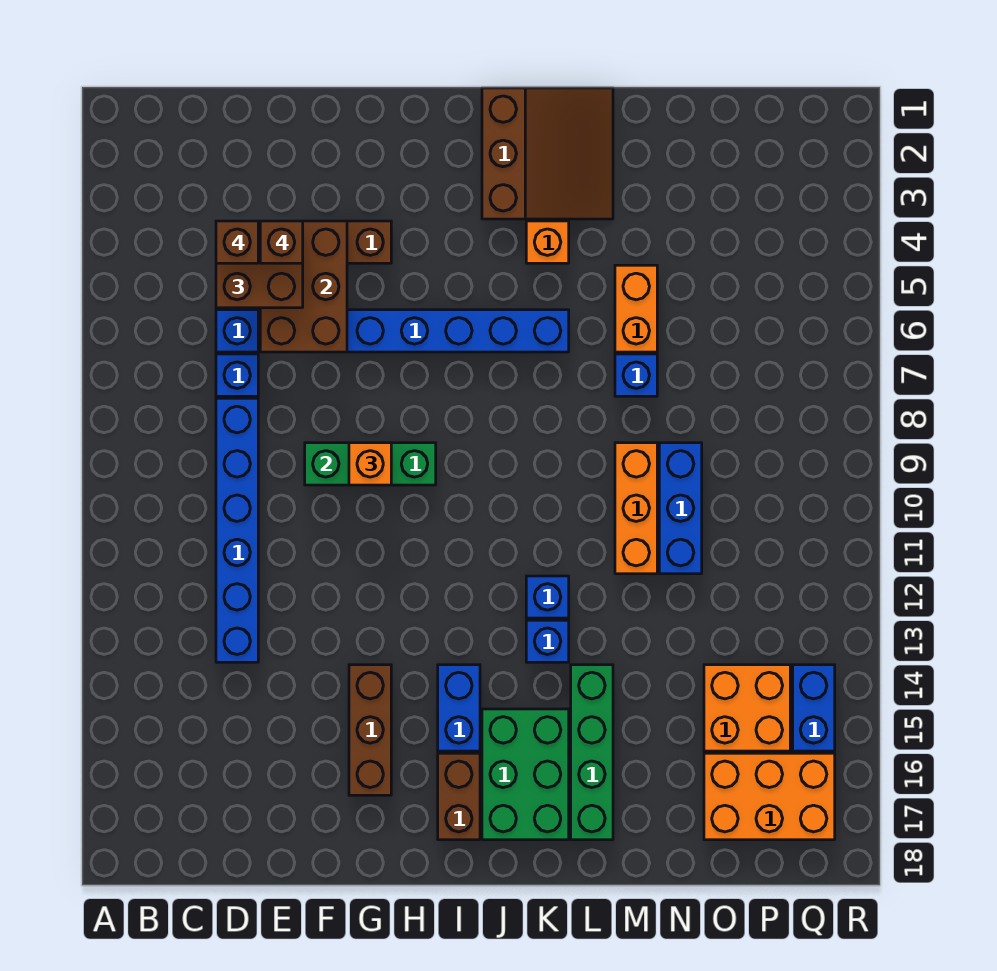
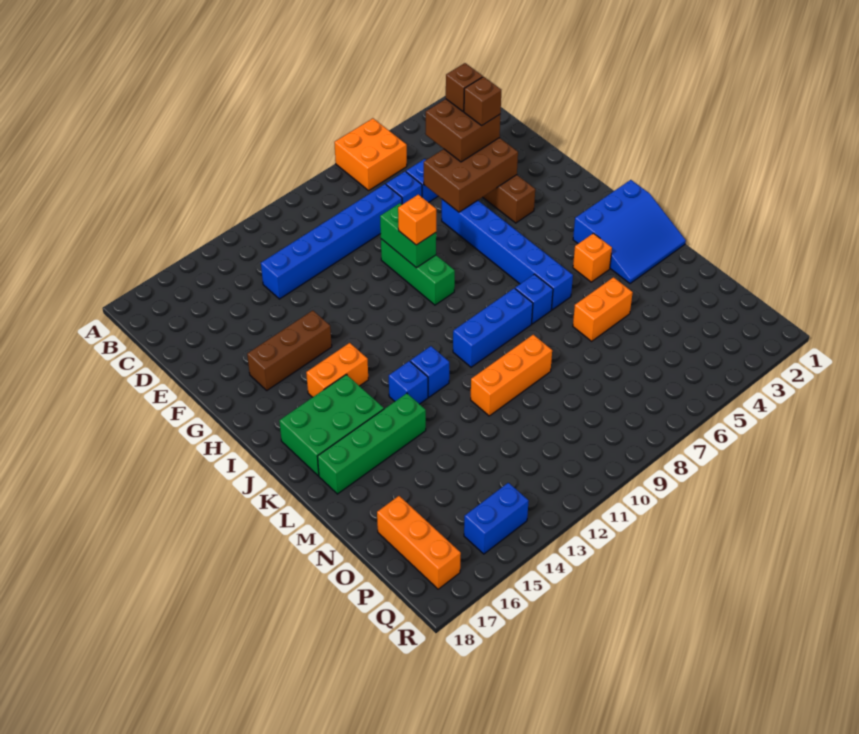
blue brick I14:I15 level 1 -> orange brick I14:I15 level 1
brown brick I16:I17 level 1 -> none
brown slope J1:L3 level 1 top J -> blue slope J1:L3 level 1 top J
blue brick M7 level 1 -> blue brick K7 level 1
blue brick N9:N11 level 1 -> blue brick K8:K10 level 1
orange brick O14:P15 level 1 -> orange brick A6:B7 level 1
orange brick O16:Q17 level 1 -> orange brick O17:Q17 level 1

